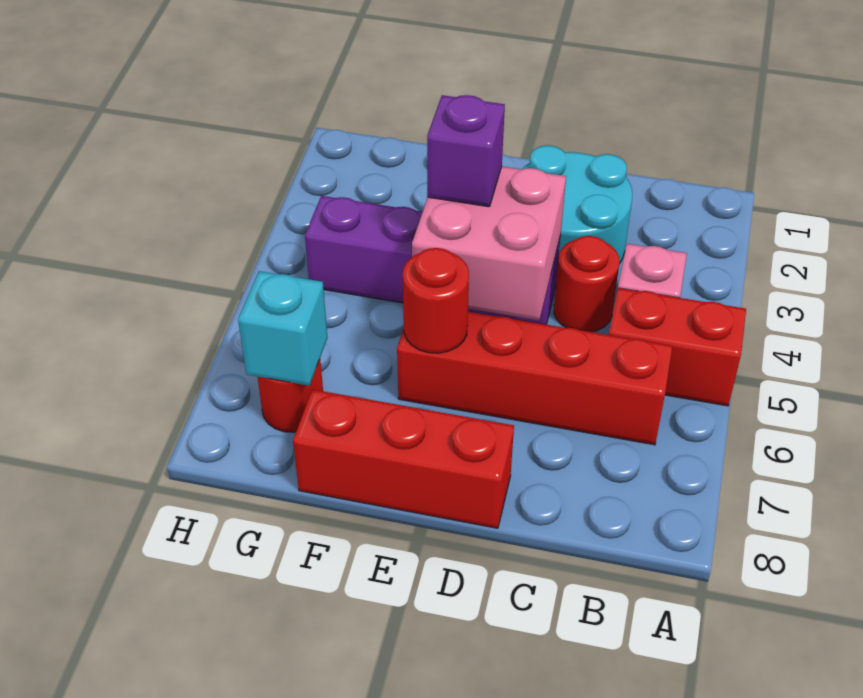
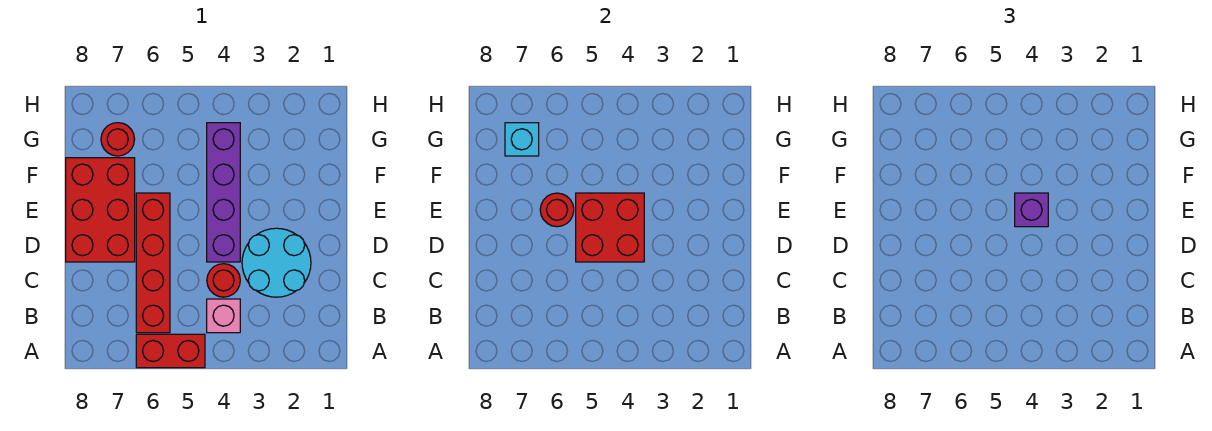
red brick A5:B5 level 1 -> red brick A5:A6 level 1
pink brick D4:E5 level 2 -> red brick D4:E5 level 2
red brick D8:F8 level 1 -> red brick D7:F8 level 1

